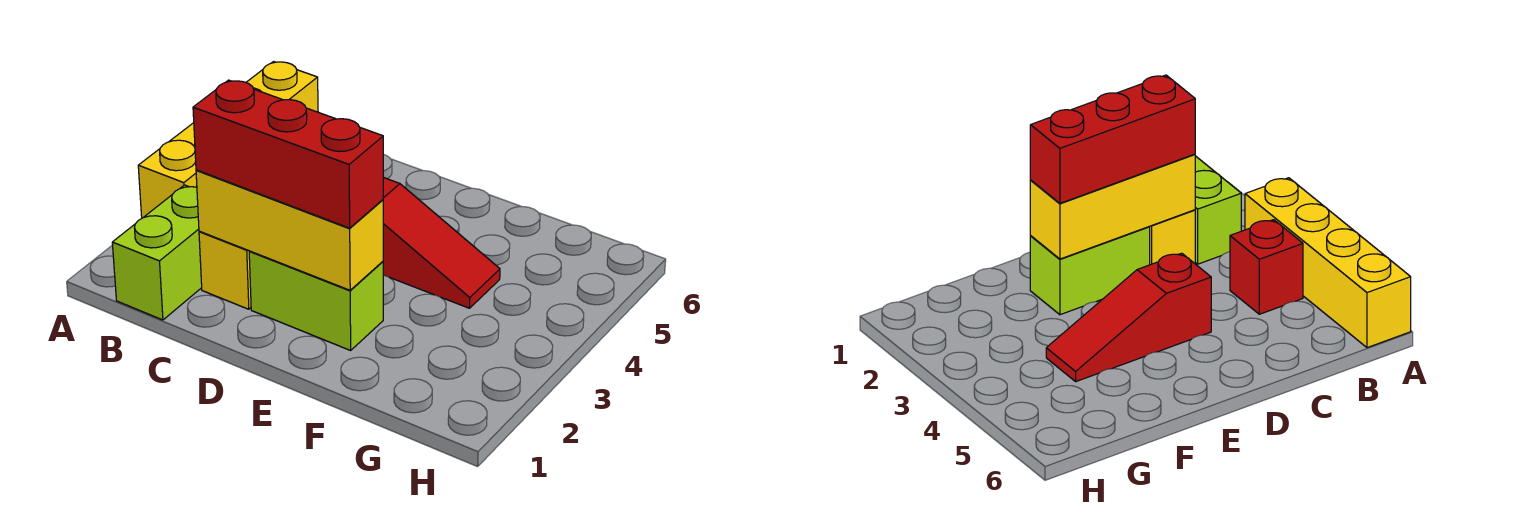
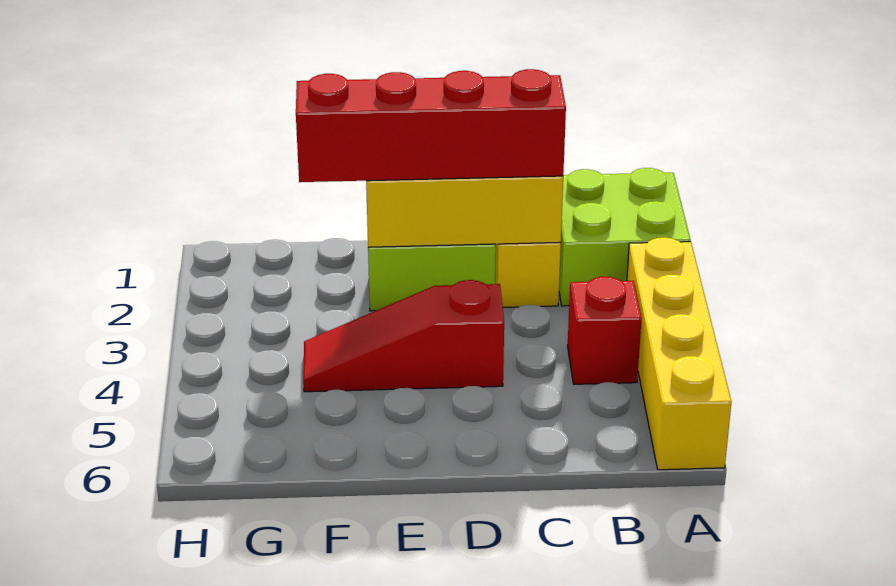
lime brick B1:B2 level 1 -> lime brick A1:B2 level 1
red brick C2:E2 level 3 -> red brick C2:F2 level 3

